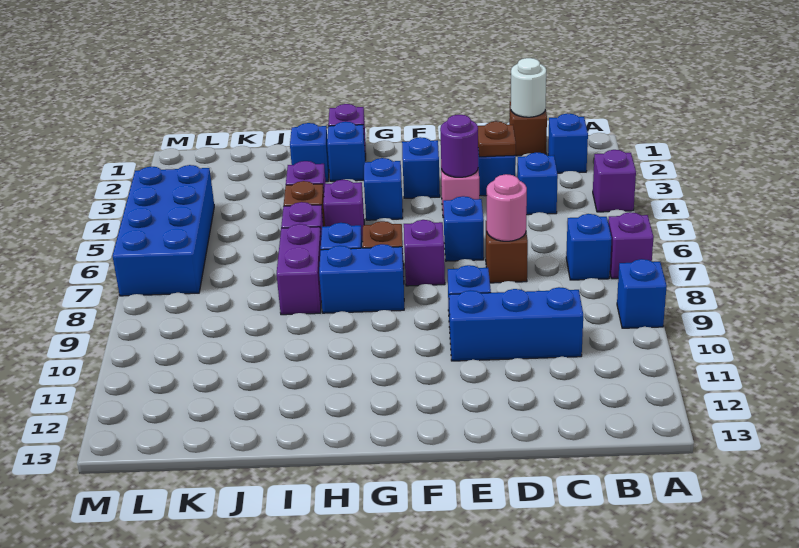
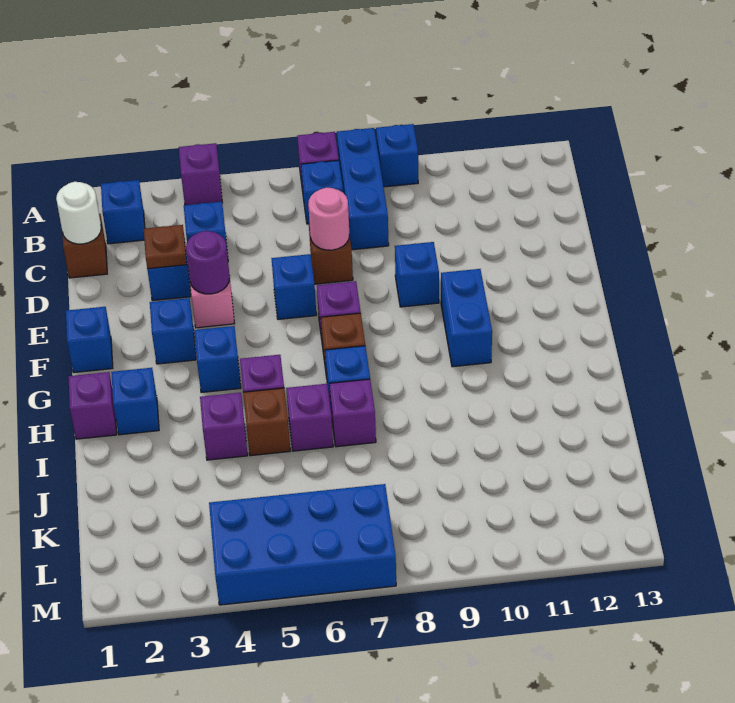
blue brick C10:E10 level 1 -> blue brick A8:C8 level 1
blue brick G8:H8 level 1 -> blue brick F10:G10 level 1
blue brick I2 level 1 -> blue brick F1 level 1
purple brick I7:I8 level 1 -> purple brick I7 level 1

